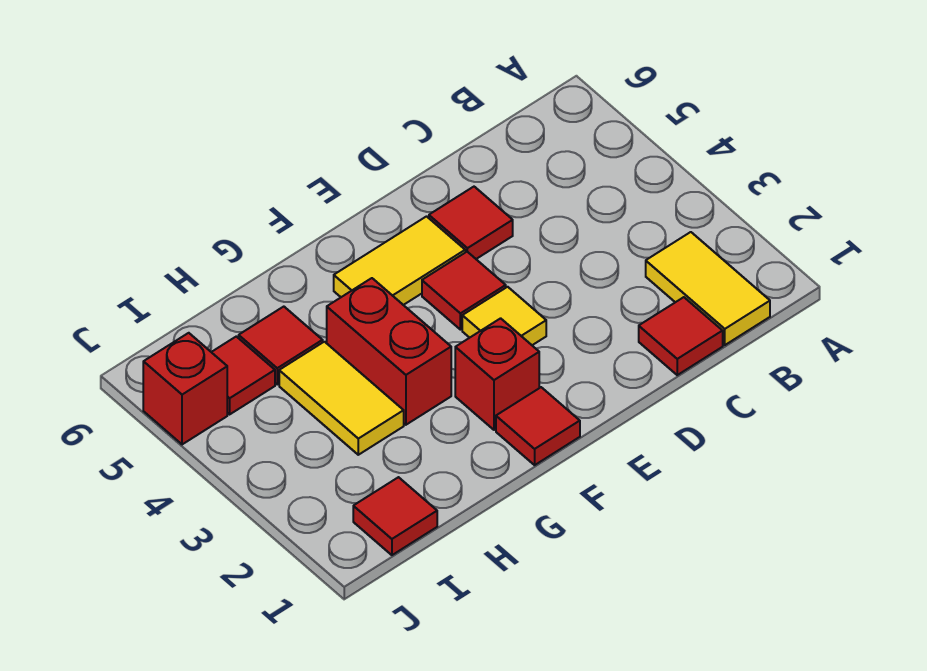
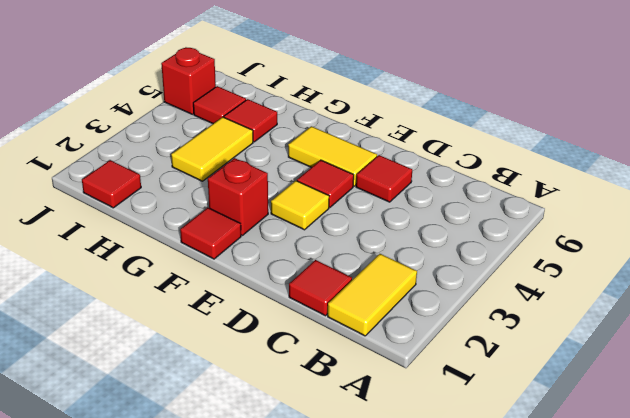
red brick G3:G4 level 1 -> none

